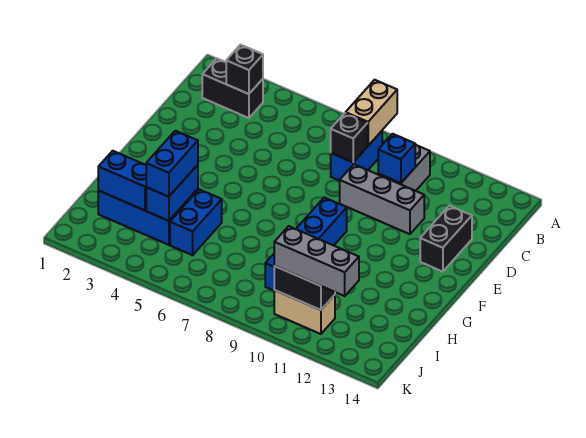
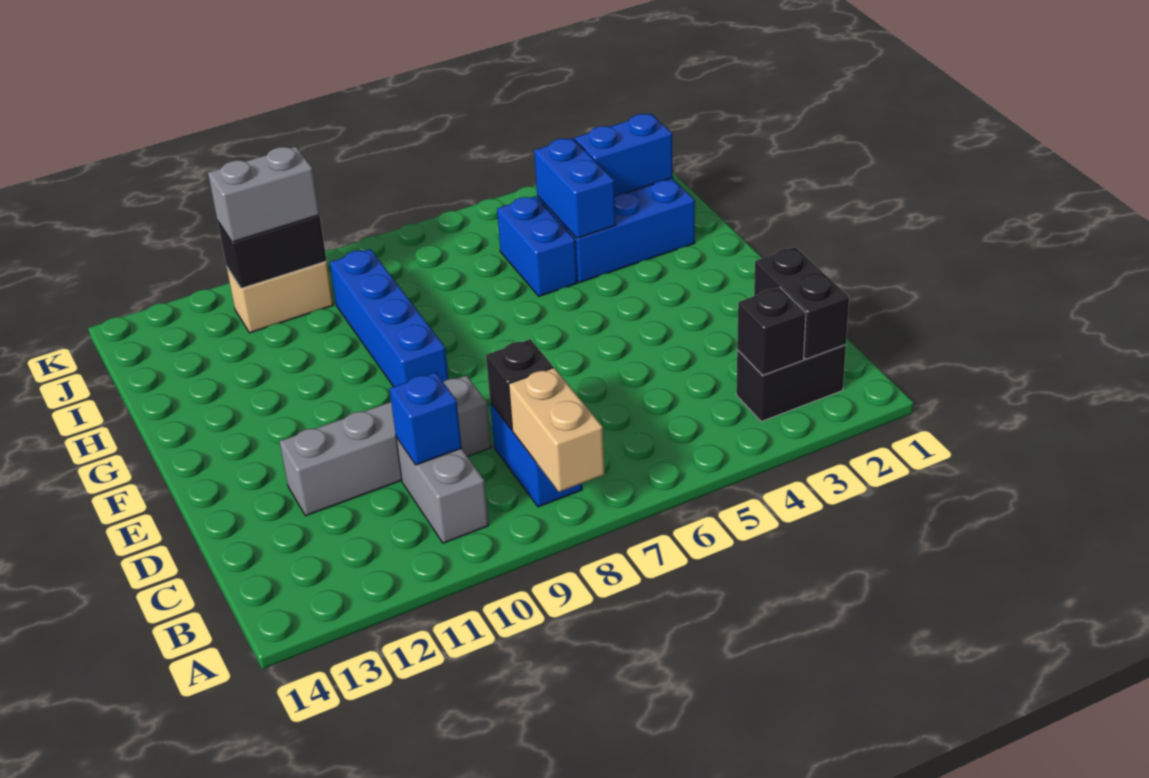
grey brick D9:D11 level 1 -> grey brick D9:D12 level 1
black brick D13:E13 level 1 -> black brick B2:C2 level 2
blue brick H4:I4 level 3 -> none
grey brick J10:J12 level 3 -> grey brick J10:J11 level 3

